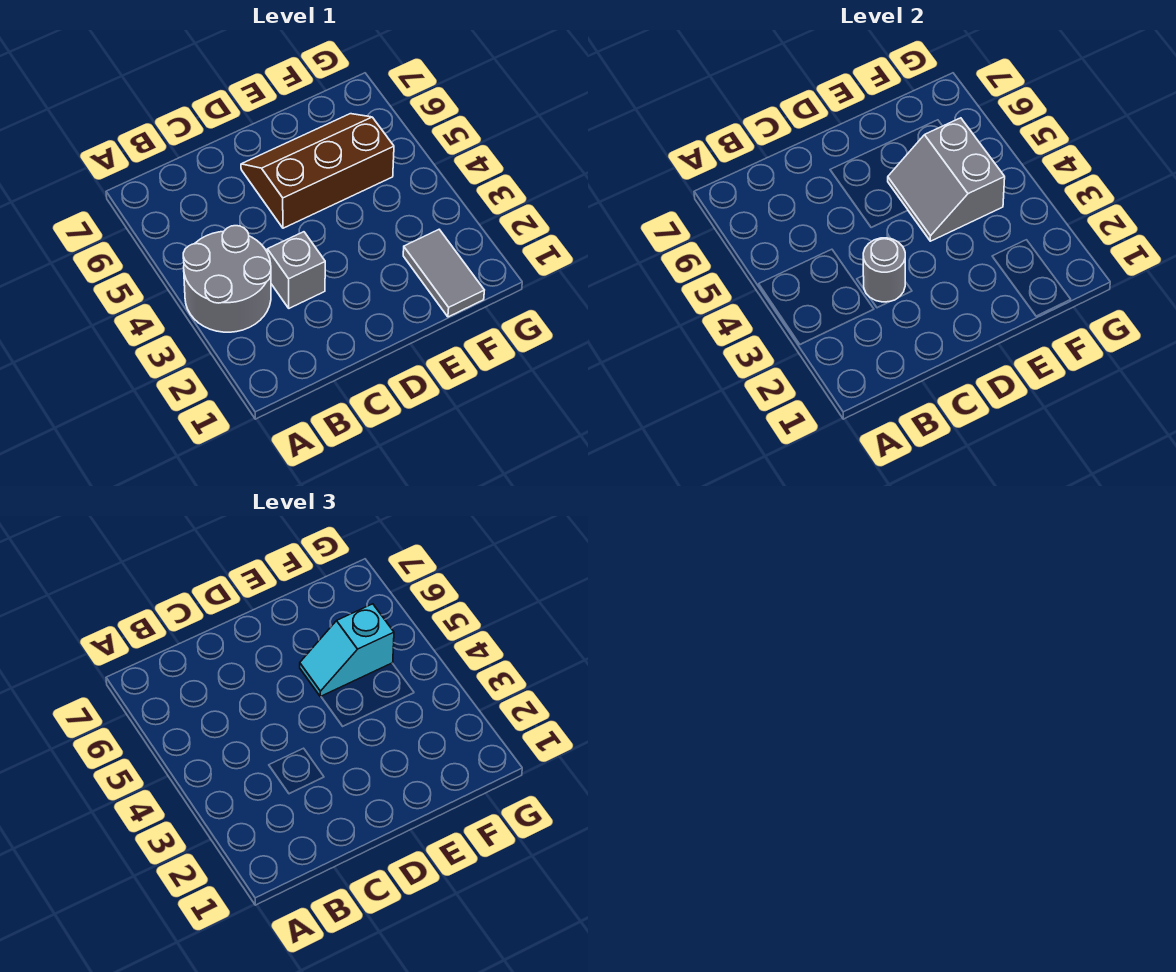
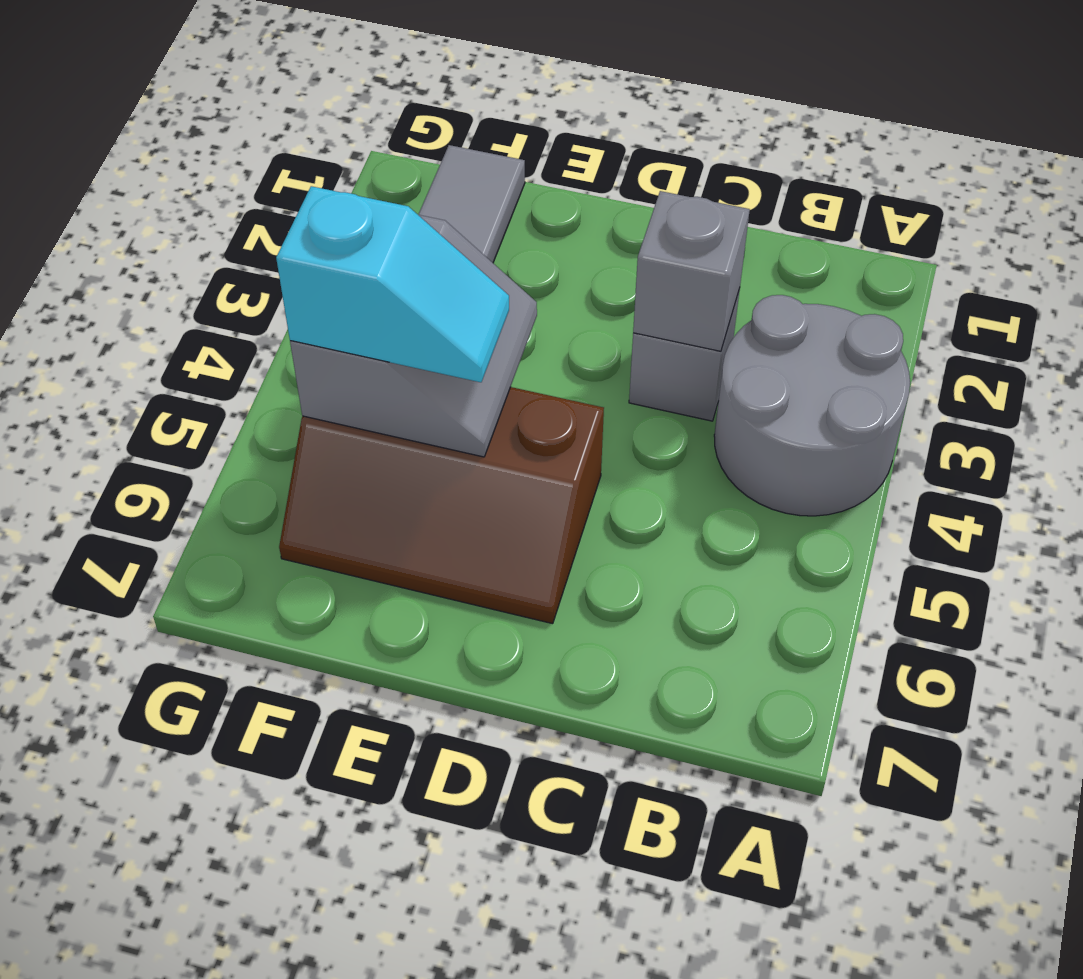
grey round brick C3 level 2 -> grey brick C3 level 2

